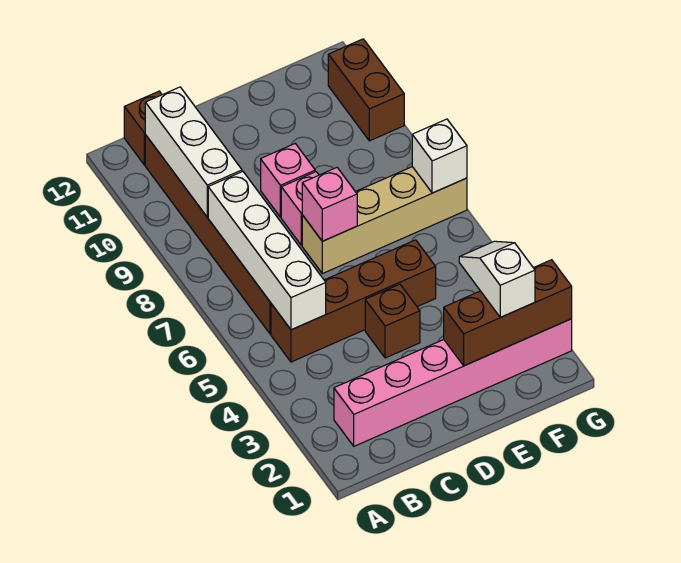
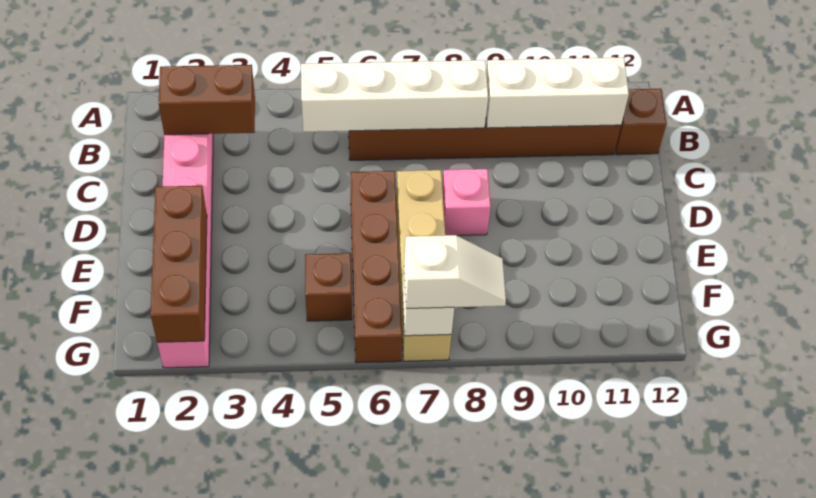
brown brick B5:E5 level 1 -> brown brick D6:G6 level 1
brown brick D4 level 1 -> brown brick F5 level 1
pink brick D7 level 2 -> none
pink brick D9 level 1 -> none
white slope F2:F3 level 3 top 2 -> white slope G7:G8 level 3 top 7
brown brick G10:G11 level 1 -> brown brick B2:B3 level 2

